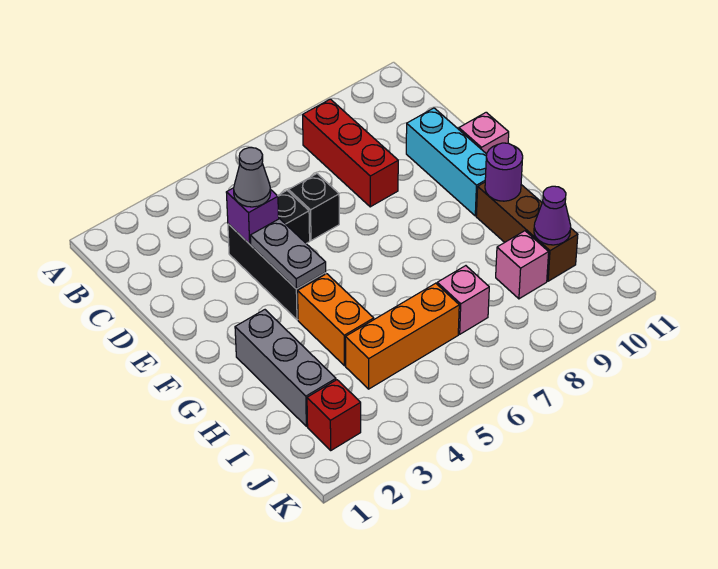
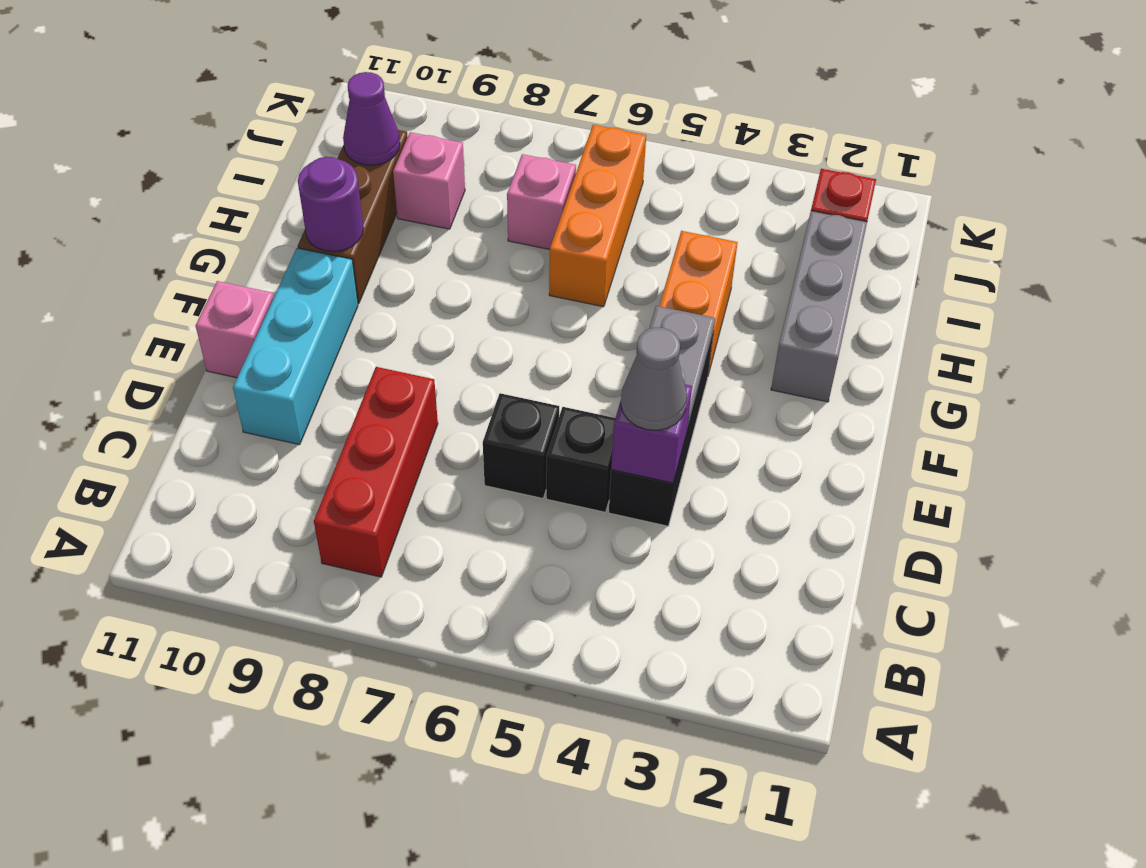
orange brick I4:I6 level 1 -> orange brick H6:J6 level 1

